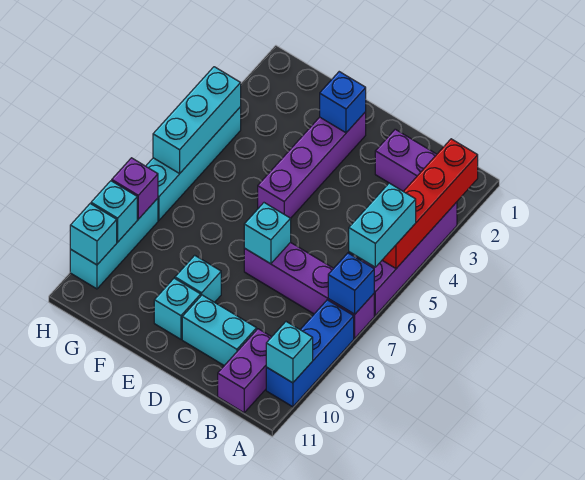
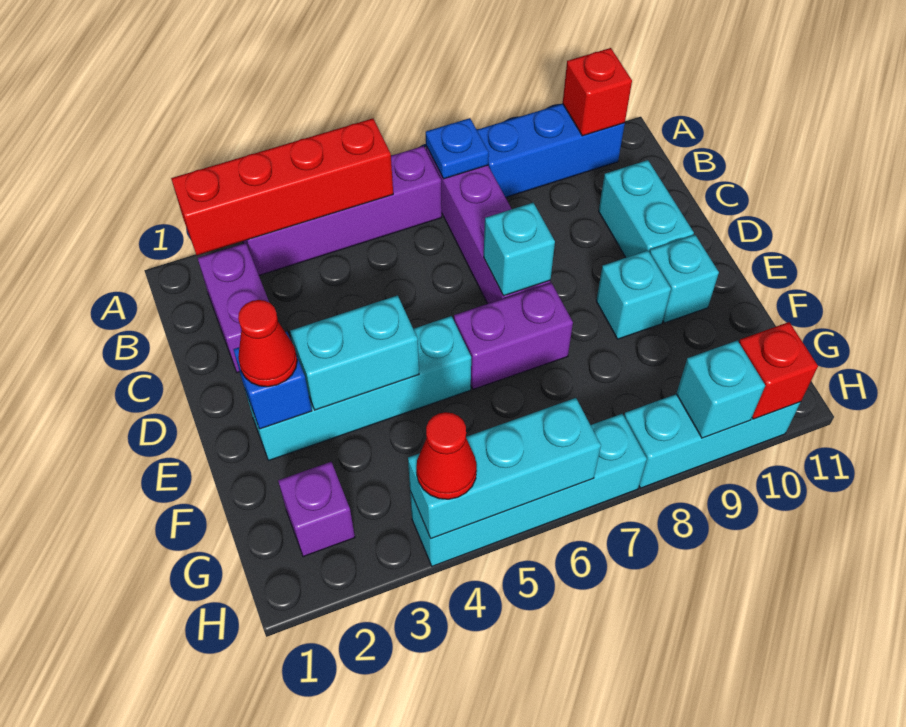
cyan brick A5:A6 level 3 -> cyan brick E3:E4 level 2
blue brick A7 level 2 -> blue plate A7 level 2
cyan brick A10 level 2 -> red brick A10 level 2
purple brick B10:B11 level 1 -> purple brick E6:E7 level 1
purple brick E2:E5 level 1 -> cyan brick E2:E5 level 1
none -> red cone E2 level 3
none -> red cone H4 level 3
purple brick H8 level 2 -> purple brick G2 level 1
cyan brick H10 level 2 -> red brick H10 level 2

